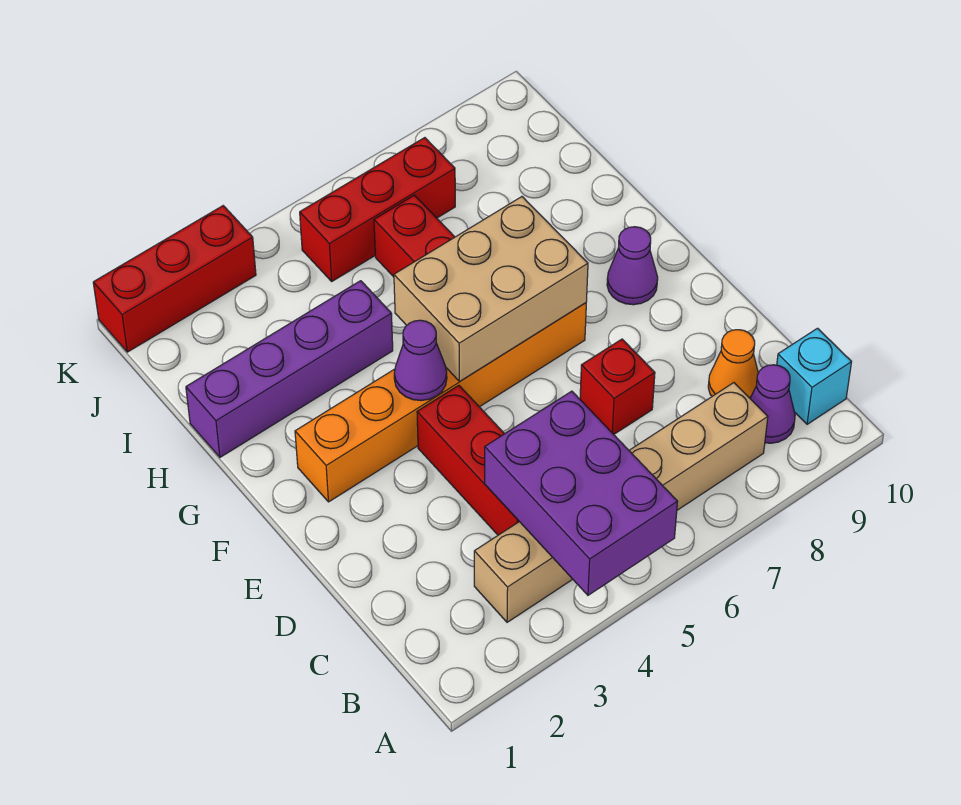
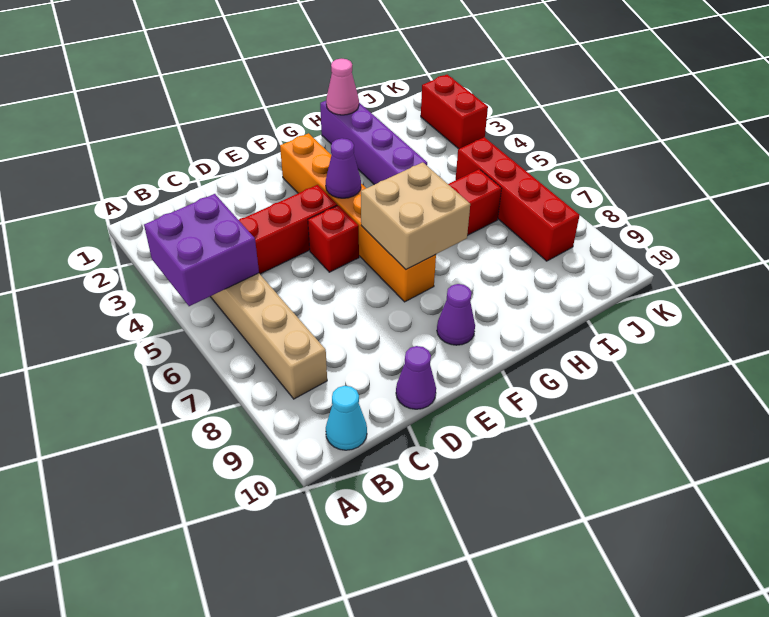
purple brick A4:C5 level 2 -> purple brick A4:B5 level 2
purple cone B9 level 1 -> purple cone D10 level 1
cyan brick B10 level 1 -> cyan cone B10 level 1
orange cone C9 level 1 -> none
red brick D7 level 1 -> red brick E5 level 1
tan brick F5:G7 level 2 -> tan brick F6:G7 level 2
none -> pink cone H1 level 2
red brick J5:J7 level 1 -> red brick J5:J8 level 1
red brick K1:K3 level 1 -> red brick K2:K3 level 1

